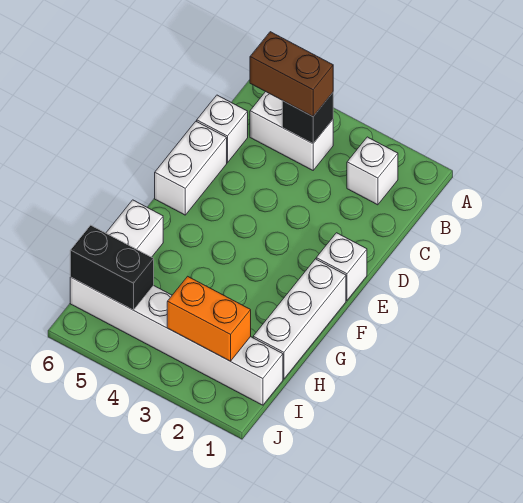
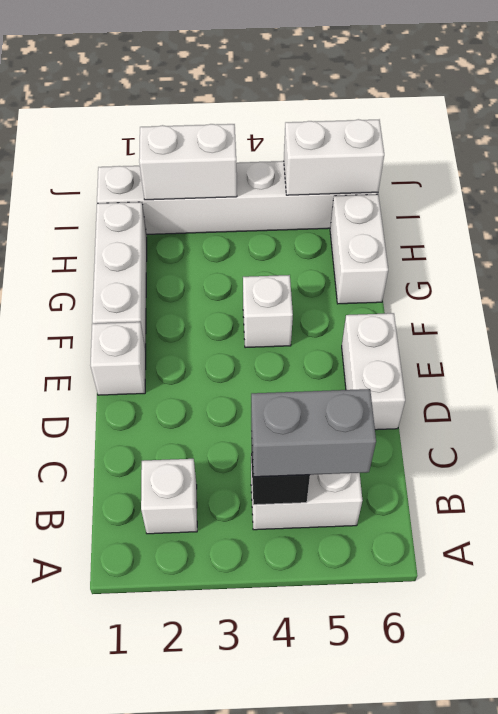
brown brick B4:B5 level 3 -> grey brick B4:B5 level 3
white brick C6 level 1 -> white brick F4 level 1
orange brick I2:I3 level 2 -> white brick I2:I3 level 2
black brick I5:I6 level 2 -> white brick I5:I6 level 2

